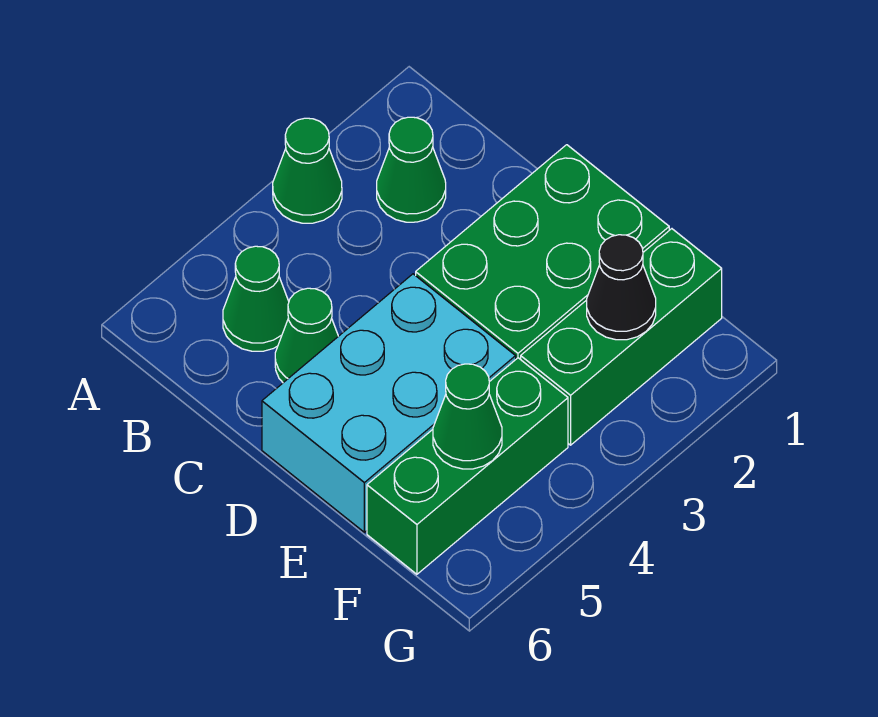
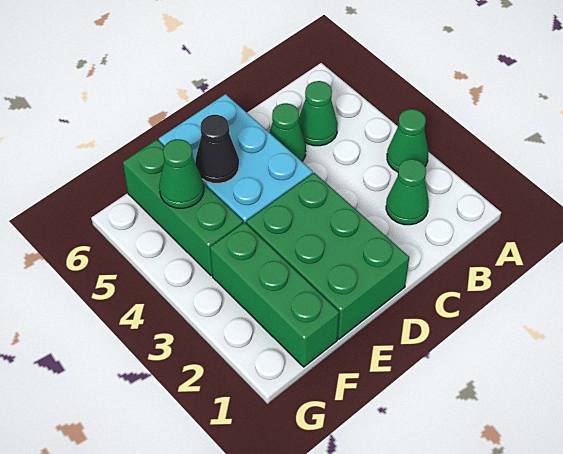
black cone F2 level 2 -> black cone E5 level 2

